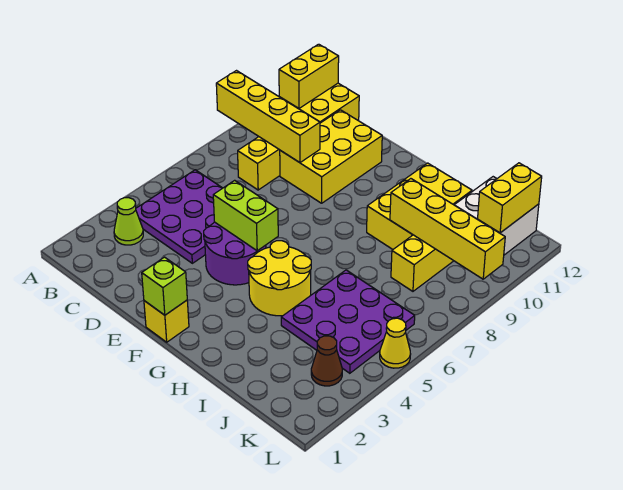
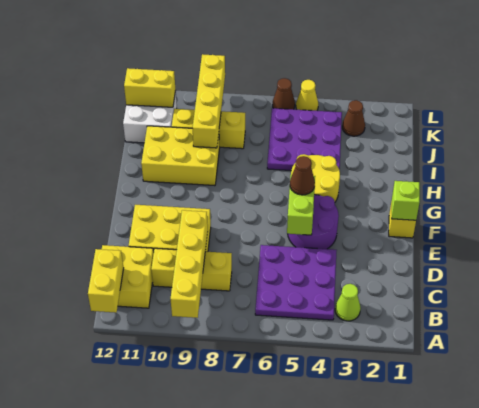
yellow brick B11:B12 level 2 -> yellow brick A12:B12 level 2
none -> brown cone F5 level 3
none -> brown cone L6 level 1

